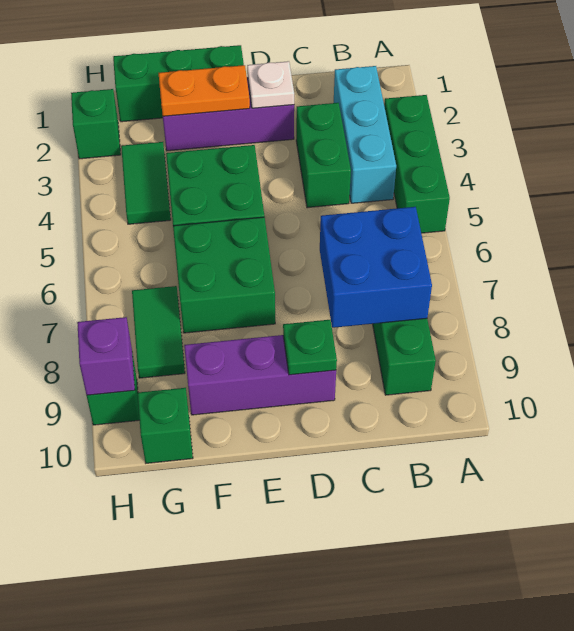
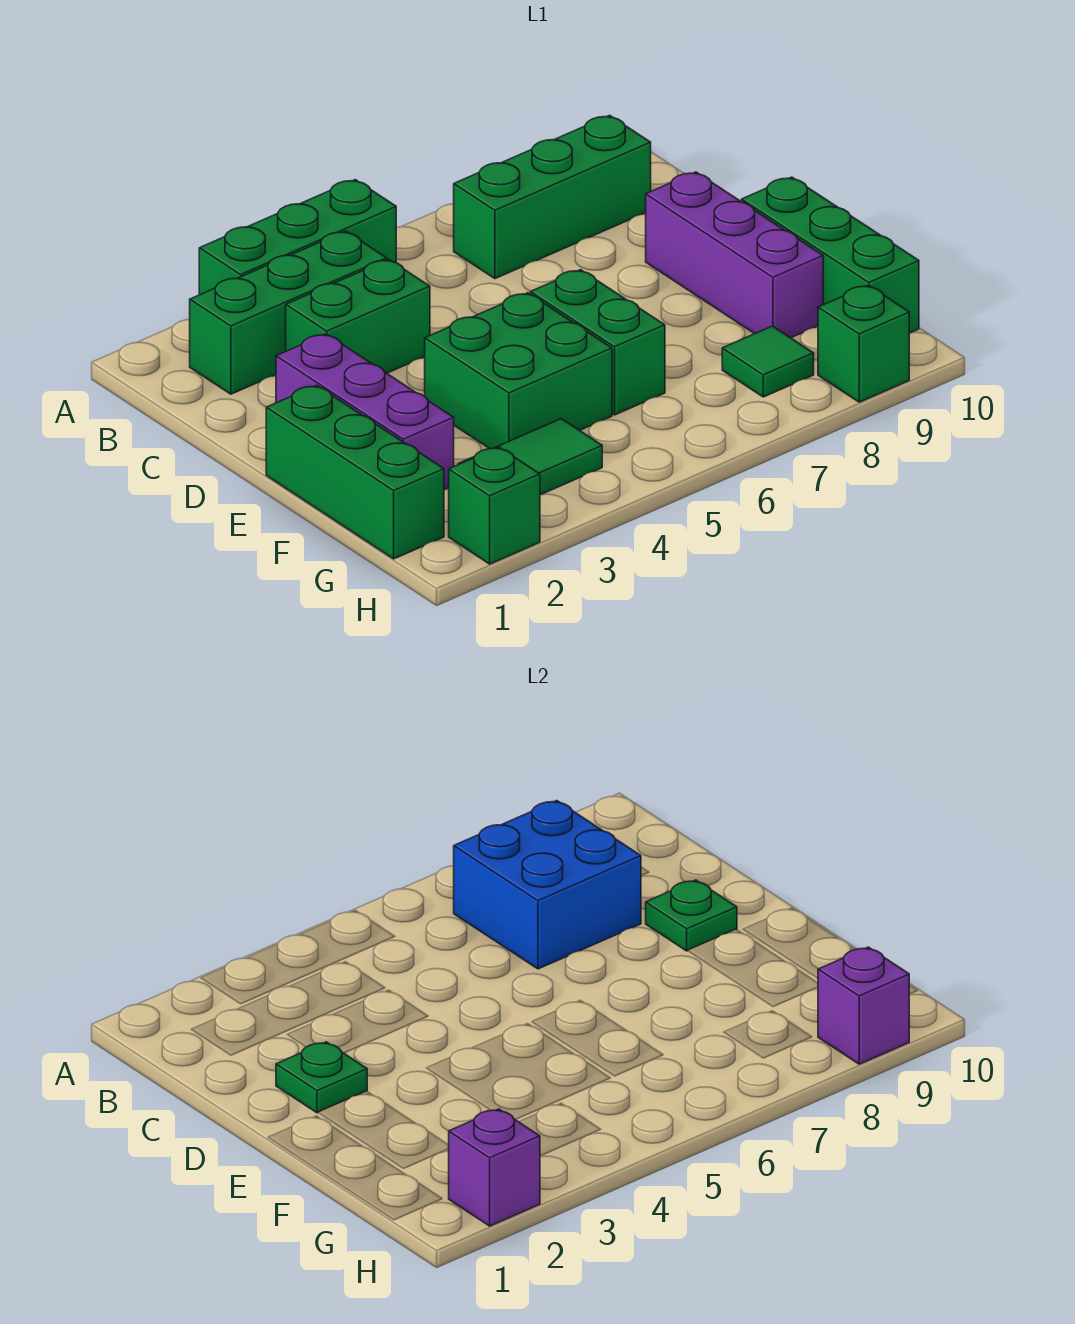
cyan brick B2:B4 level 1 -> green brick B2:B4 level 1
white plate D2 level 2 -> green plate D2 level 2
orange plate E2:F2 level 2 -> none
green brick E6:F7 level 1 -> green brick E6:F6 level 1
green tile G7:G8 level 1 -> green tile G8 level 1
green brick G10 level 1 -> green brick E10:G10 level 1
none -> purple brick H2 level 2

